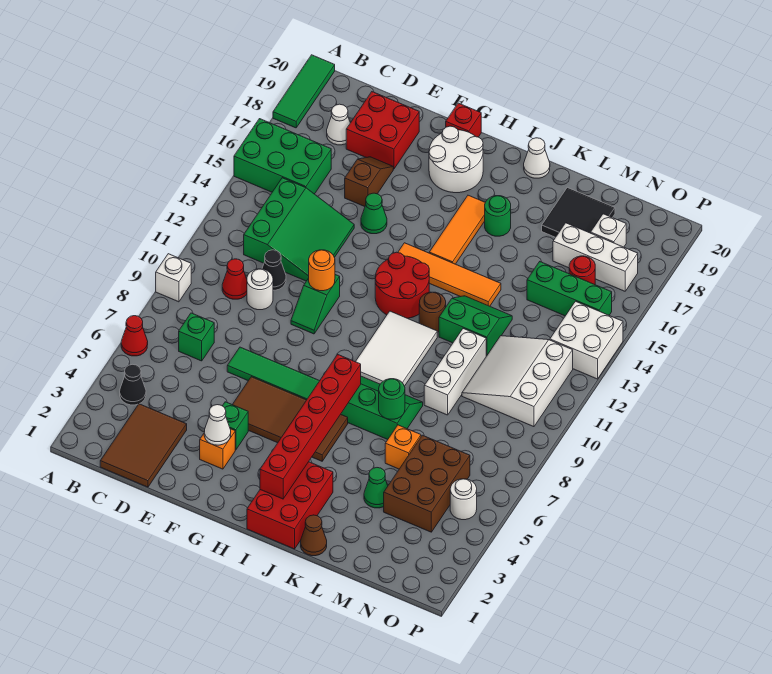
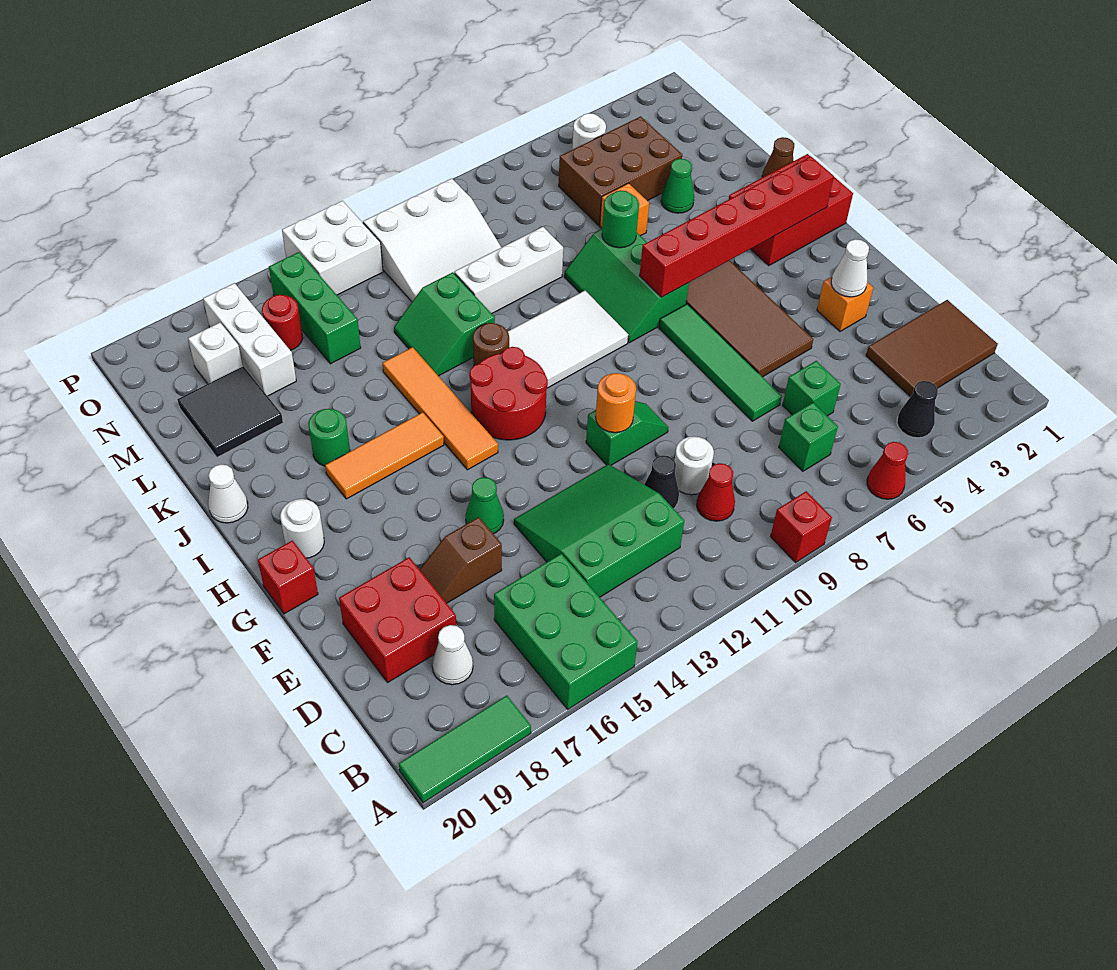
white brick A9 level 1 -> red brick A9 level 1
green brick F4 level 1 -> green brick D6 level 1
white round brick G18:H19 level 1 -> white round brick H19 level 1

